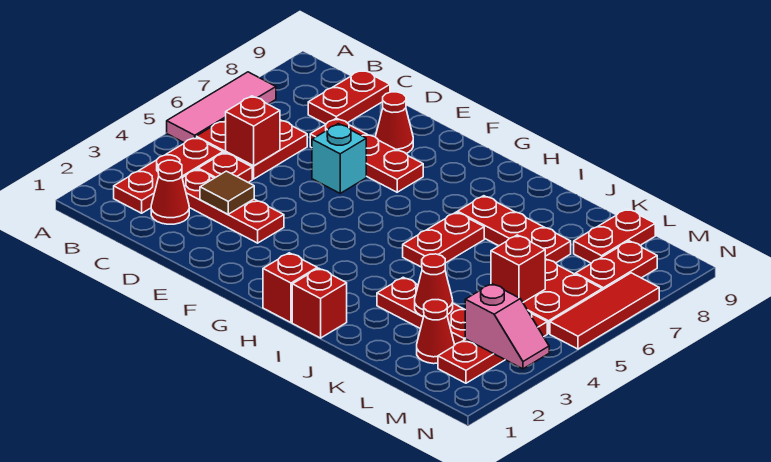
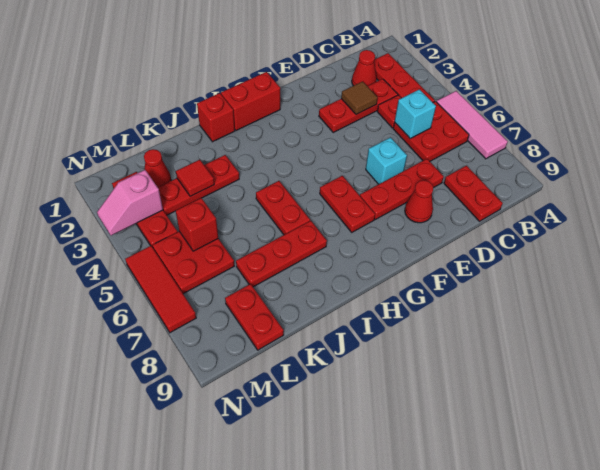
red brick C5 level 2 -> cyan brick C5 level 2
red brick H1 level 1 -> red brick G1:H1 level 1
red cone K3 level 2 -> red tile K3 level 2
red plate M7:M8 level 1 -> red plate G6:G7 level 1

